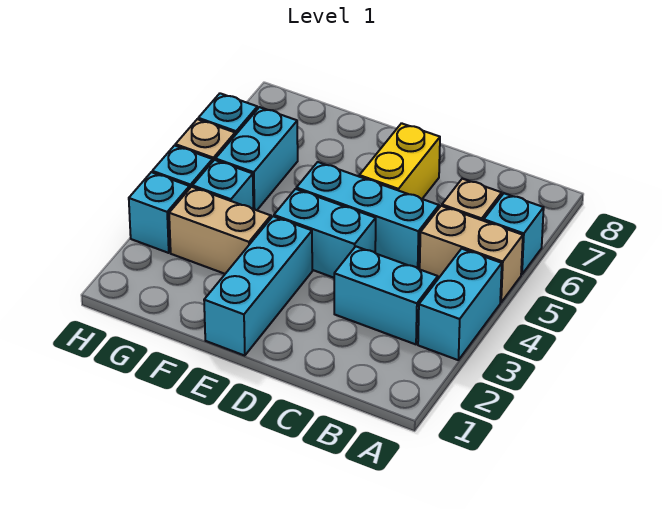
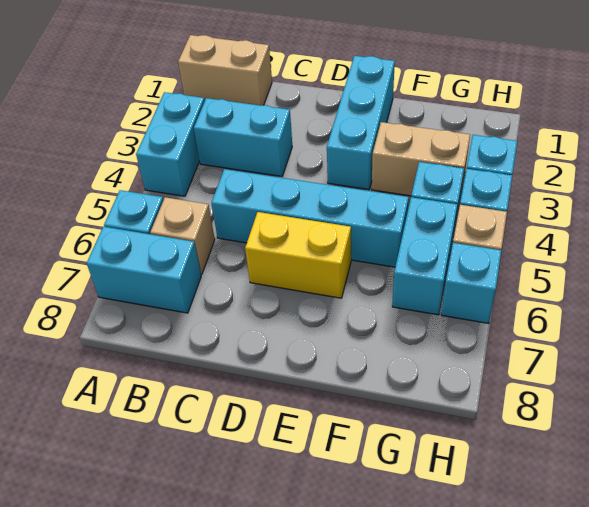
tan brick A5:B5 level 1 -> tan brick A1:B1 level 1
cyan brick C5:E5 level 1 -> cyan brick C5:F5 level 1
cyan brick D4:E4 level 1 -> cyan brick A7:B7 level 1
yellow brick D6:D7 level 1 -> yellow brick D6:E6 level 1

